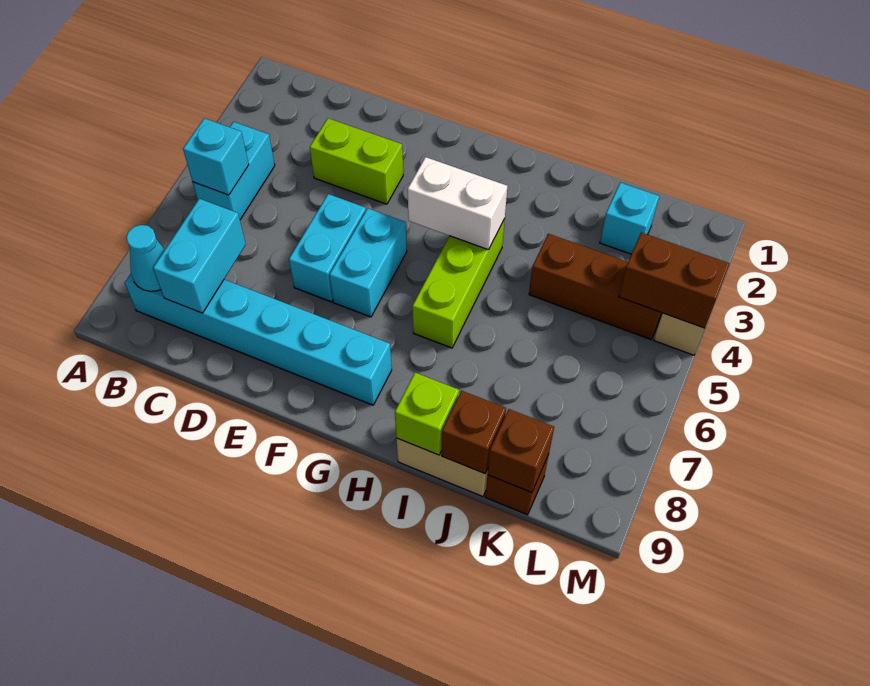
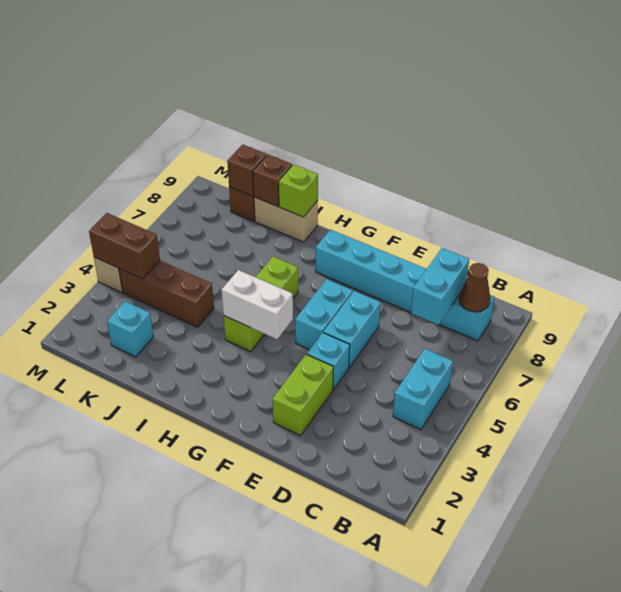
cyan brick B5 level 2 -> cyan brick E4 level 1
cyan cone B8 level 2 -> brown cone B8 level 2
lime brick D3:E3 level 1 -> lime brick E2:E3 level 1

